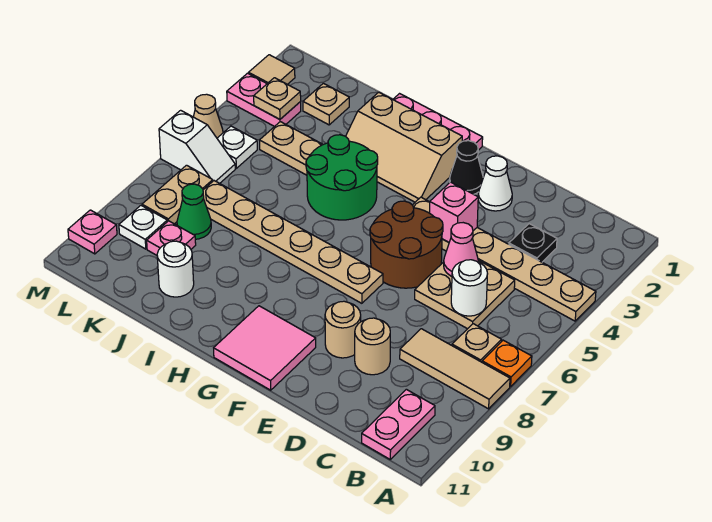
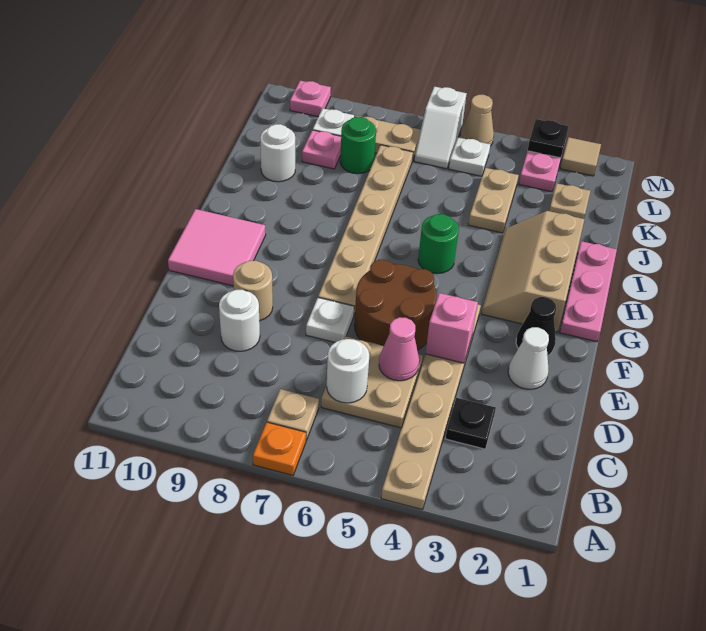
tan tile A8:C8 level 1 -> none
pink plate B10:B11 level 1 -> none
tan round brick D9 level 1 -> white round brick D9 level 1
none -> white plate E7 level 1
green round brick H4:I5 level 1 -> green round brick H5 level 1
green cone K8 level 1 -> green round brick K8 level 1
tan plate L3 level 2 -> none
none -> black plate M3 level 2

